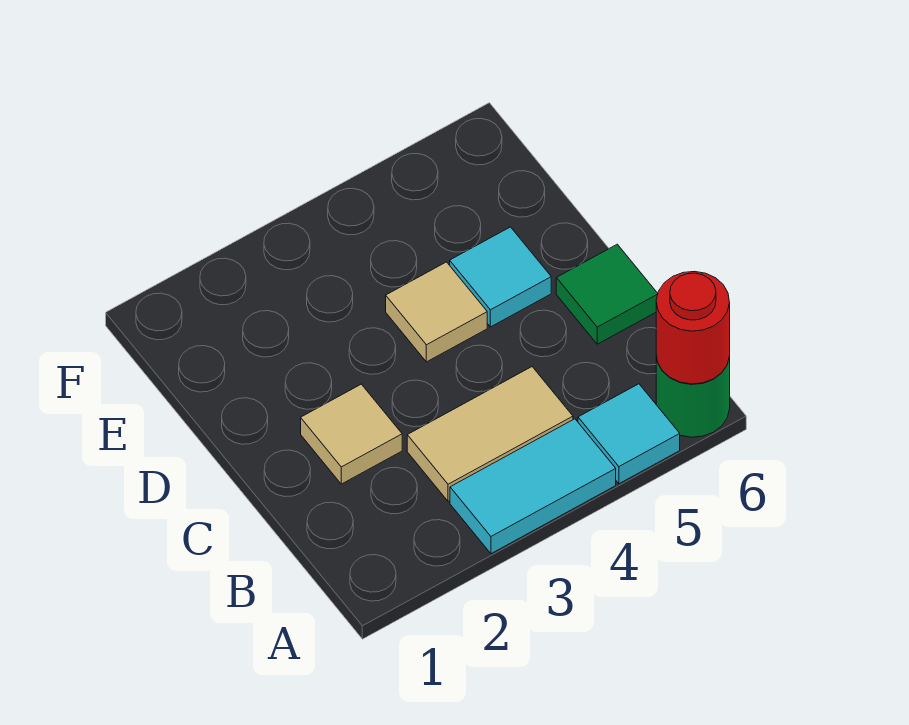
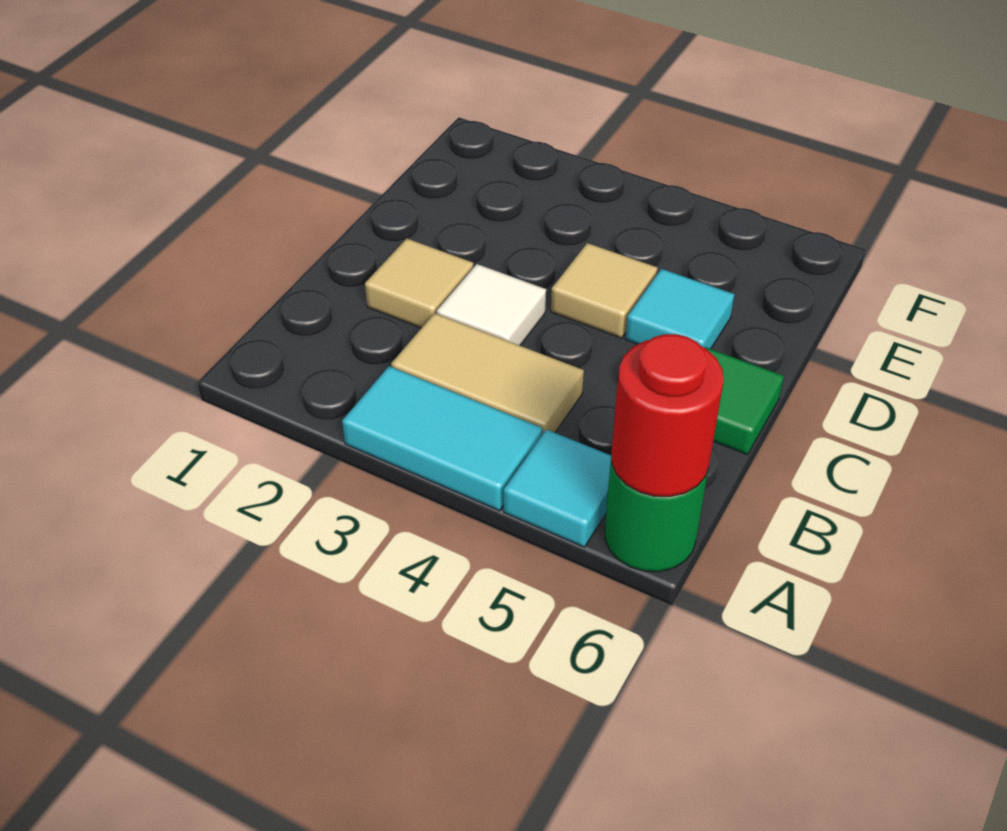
none -> white tile C3 level 1

